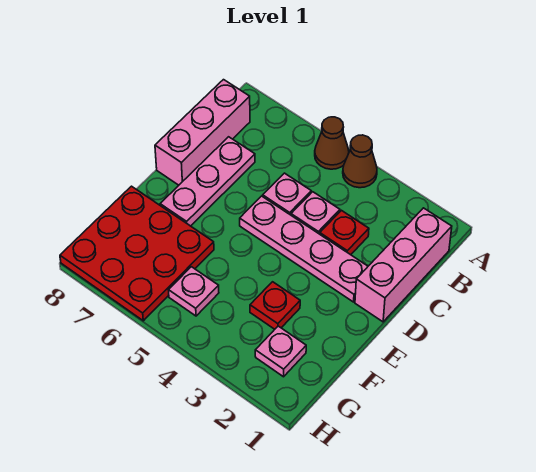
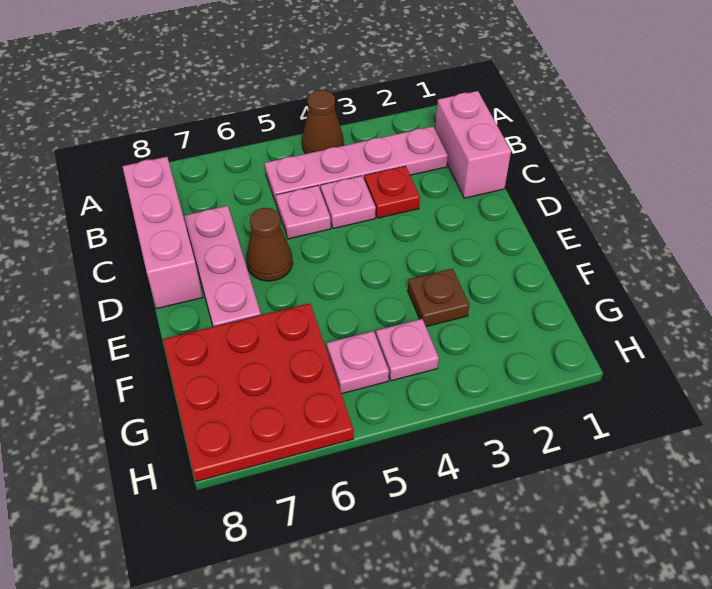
brown cone A5 level 1 -> brown cone D6 level 1
pink brick B1:D1 level 1 -> pink brick B1:C1 level 1
pink plate D2:D5 level 1 -> pink plate B2:B5 level 1
red plate F3 level 1 -> brown plate F3 level 1
pink plate G2 level 1 -> pink plate G4 level 1

